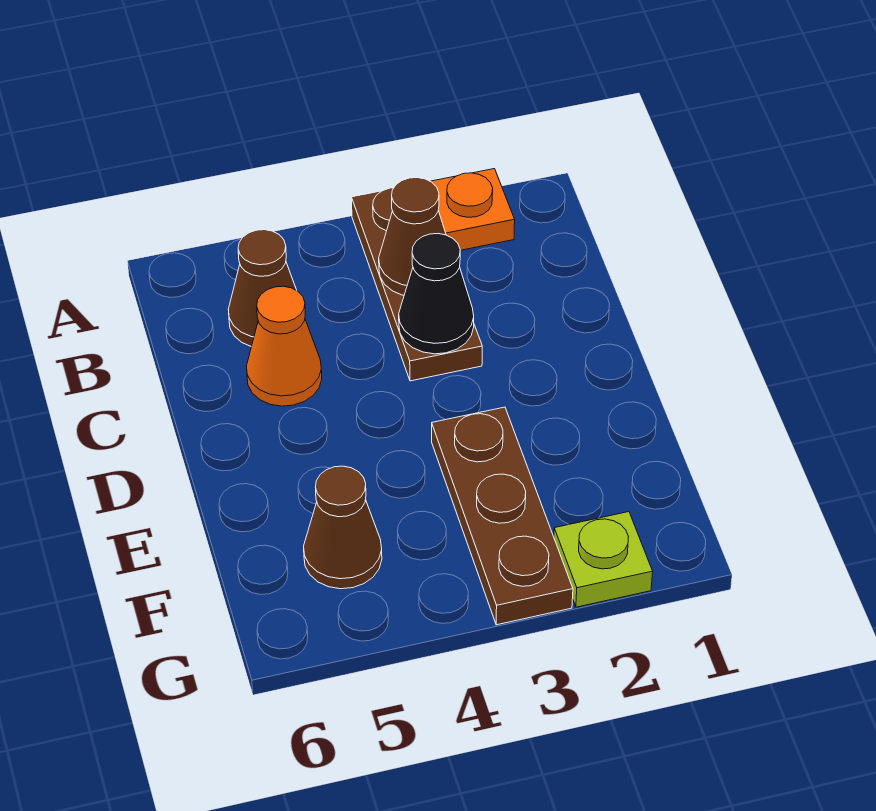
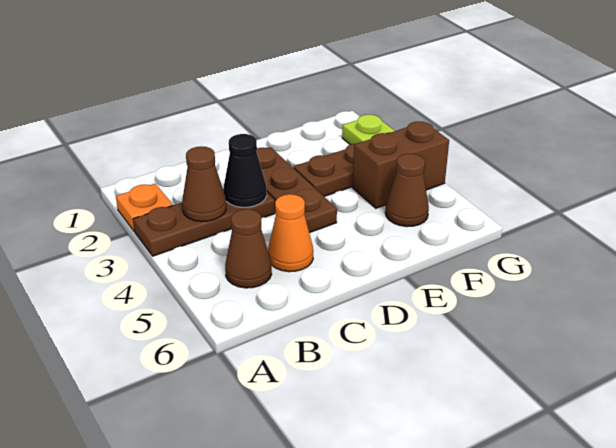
none -> brown plate D2:D4 level 1
none -> brown brick F4:G4 level 1

